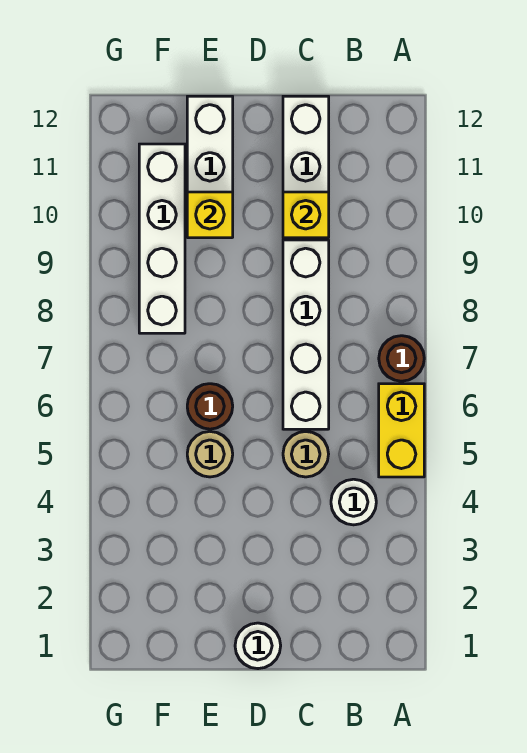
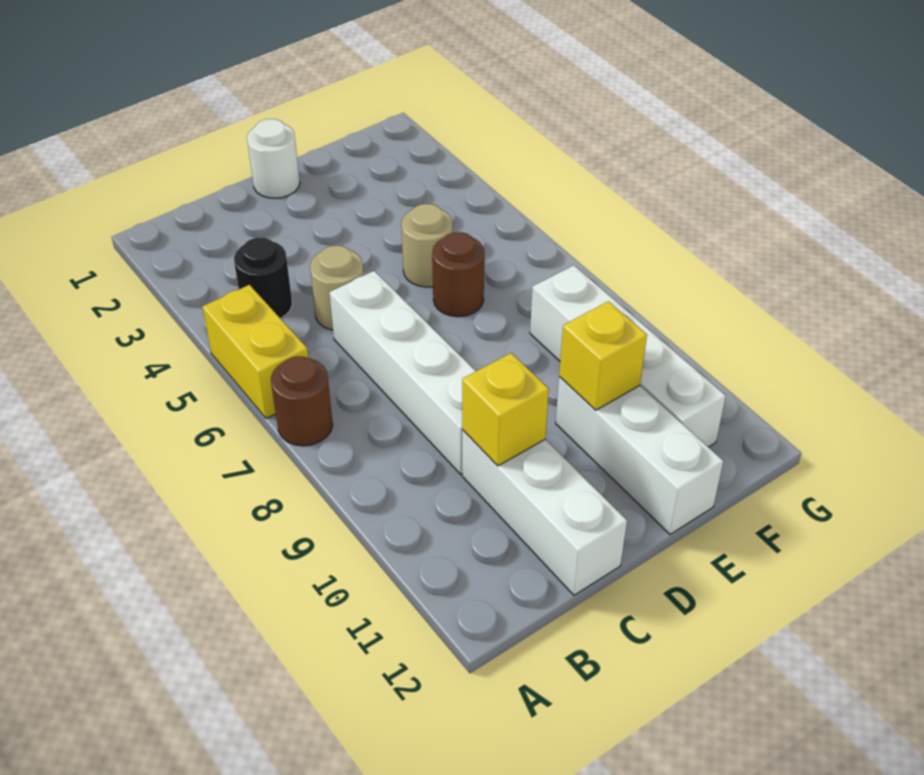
white round brick B4 level 1 -> black round brick B4 level 1

